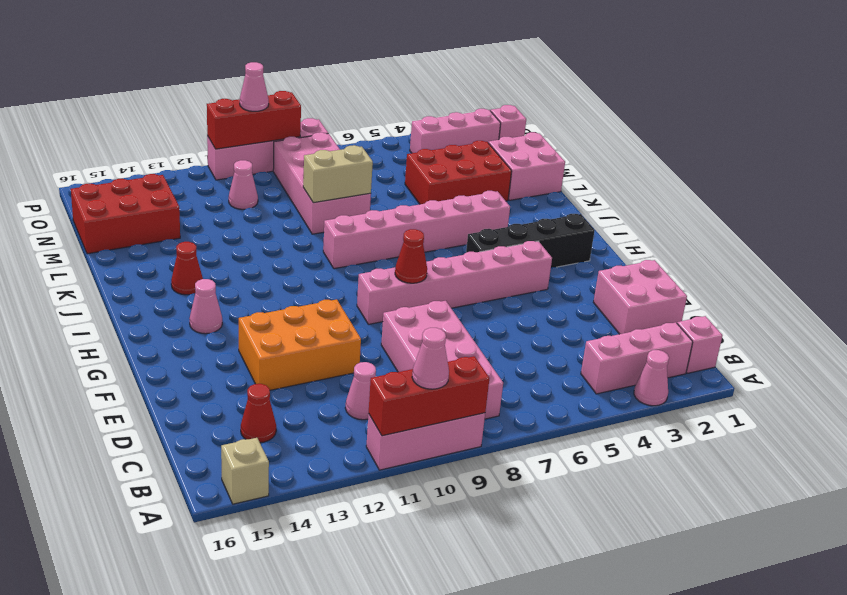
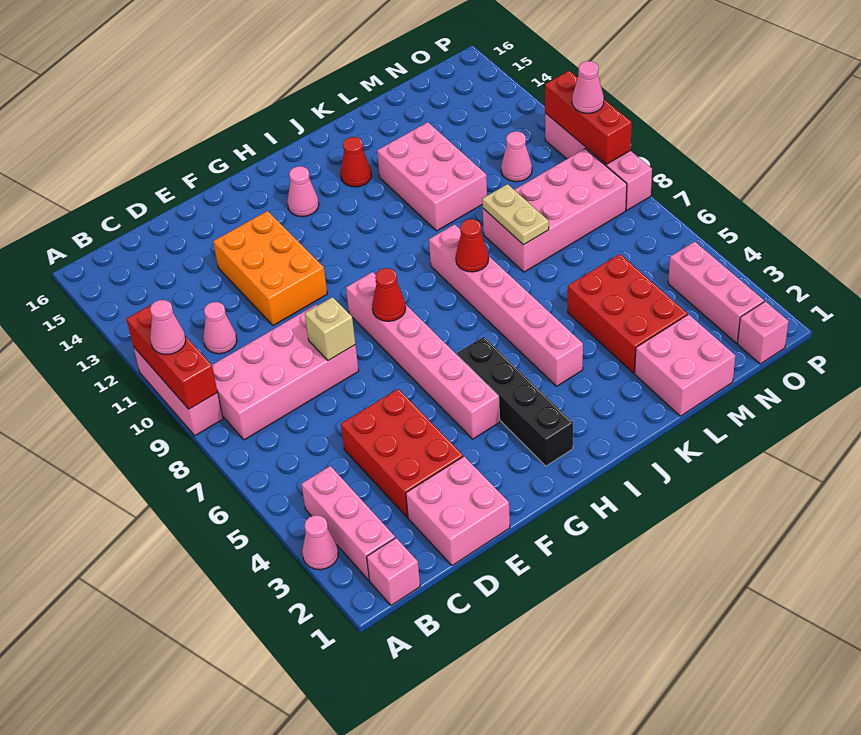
tan brick A15 level 1 -> tan brick E8 level 2
red cone C14 level 1 -> red cone J8 level 2
none -> pink brick K11:L13 level 1
tan brick L8:L9 level 2 -> tan plate L8:L9 level 2
red brick M14:N16 level 1 -> red brick D3:E5 level 1

